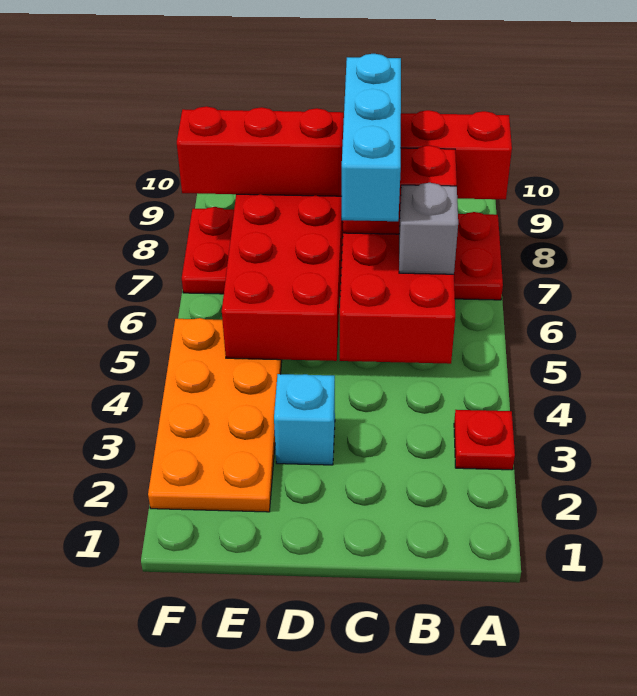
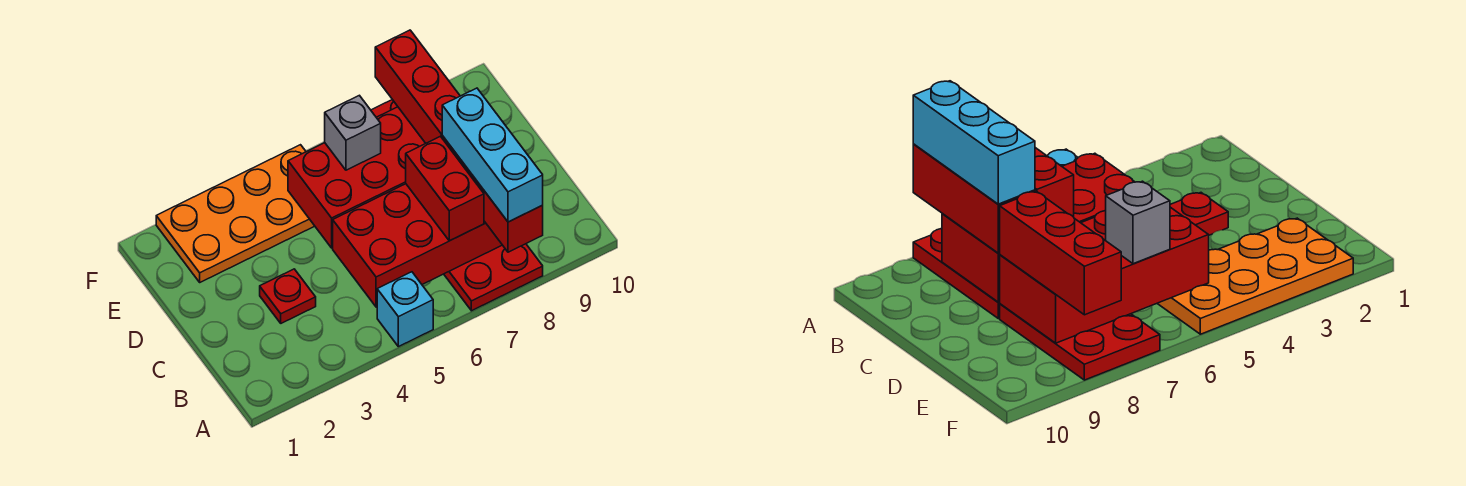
red plate A3 level 1 -> red plate C3 level 1
grey brick B6 level 3 -> grey brick E6 level 3
cyan brick C6:C8 level 4 -> cyan brick A8:C8 level 4
cyan brick D3 level 1 -> cyan brick A5 level 1

